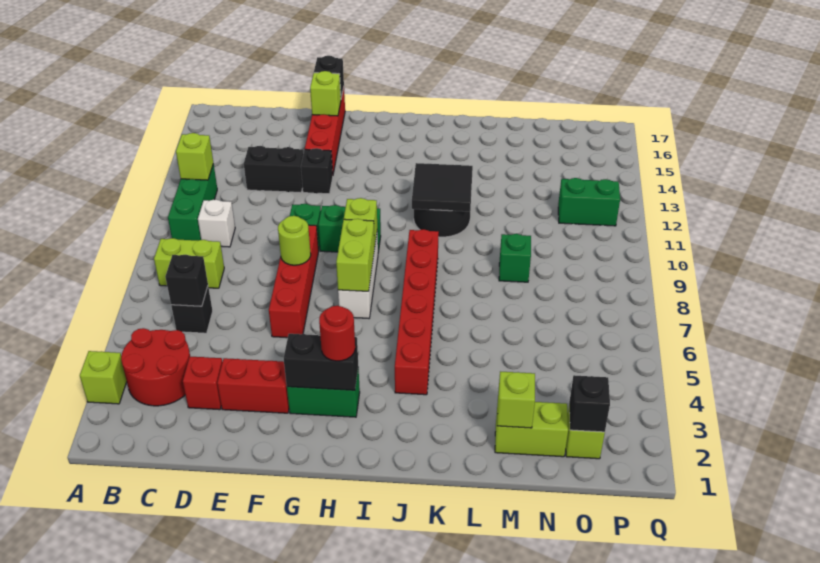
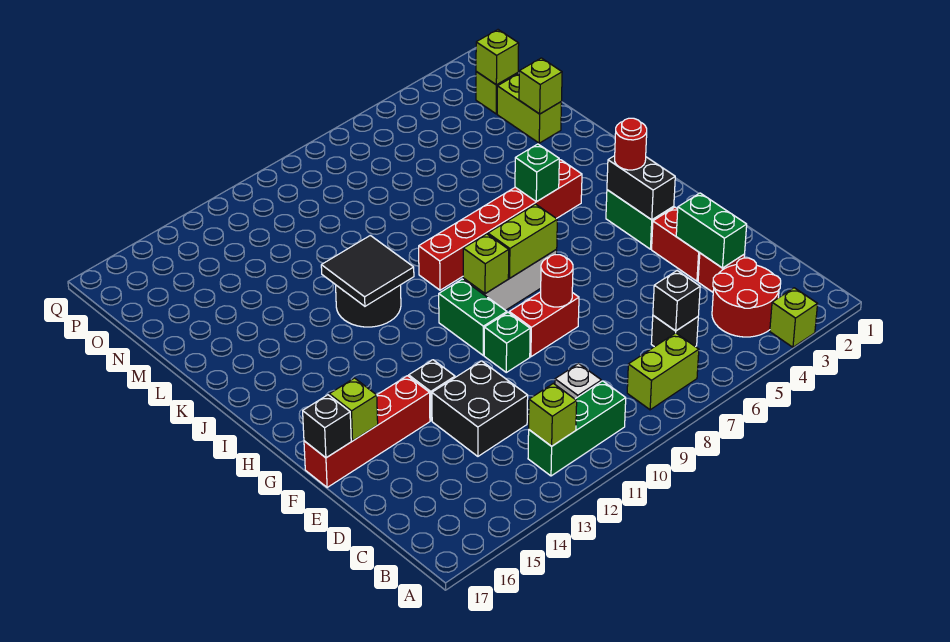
lime brick B8:C8 level 1 -> lime brick B7:B8 level 1
black brick D13:E13 level 1 -> black brick D12:E13 level 1
red brick F6:F9 level 1 -> red brick F8:F9 level 1
lime round brick F8 level 2 -> red round brick F8 level 2
green brick M9 level 1 -> green brick J5 level 2
black brick O2 level 2 -> lime brick O2 level 2
green brick O12:P12 level 1 -> green brick D3:E3 level 2

